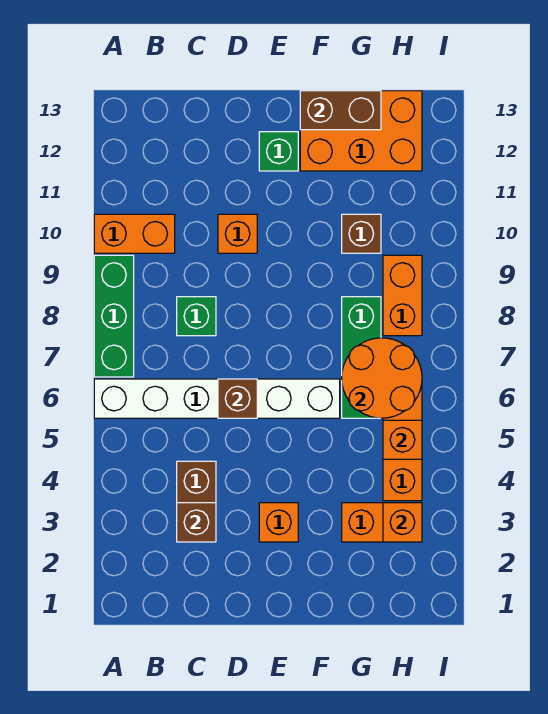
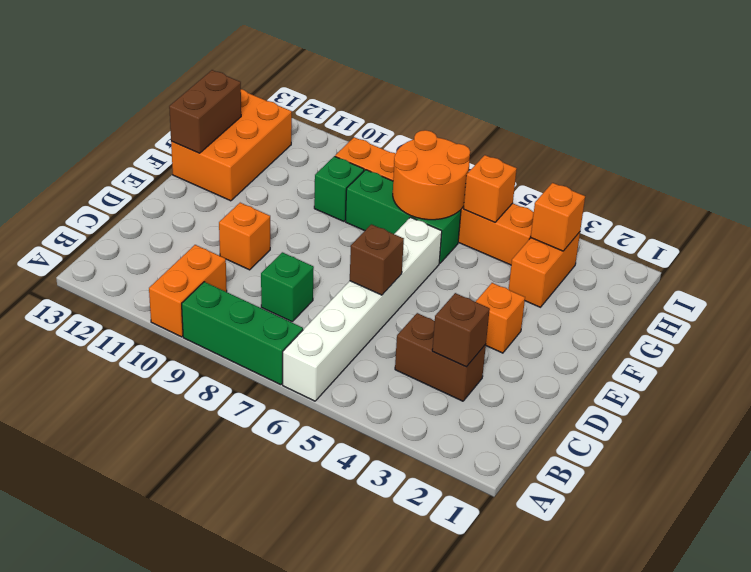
green brick E12 level 1 -> green brick G9 level 1
brown brick G10 level 1 -> none

